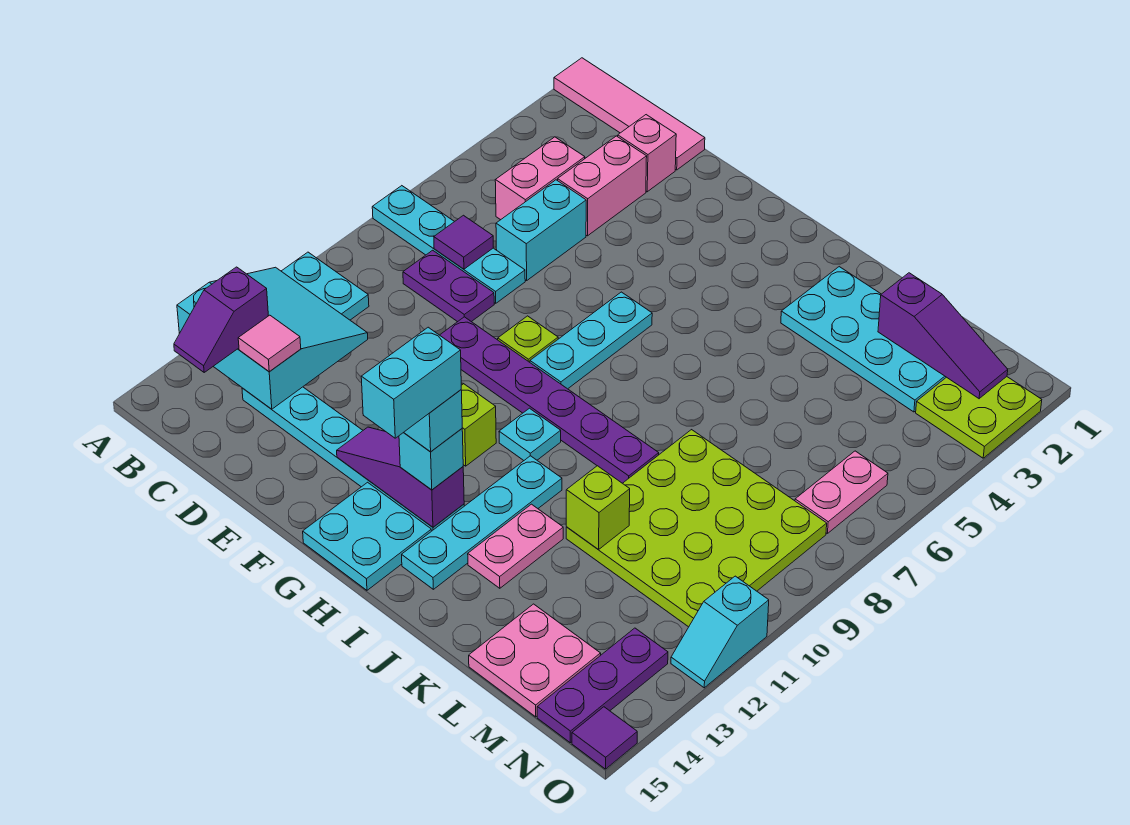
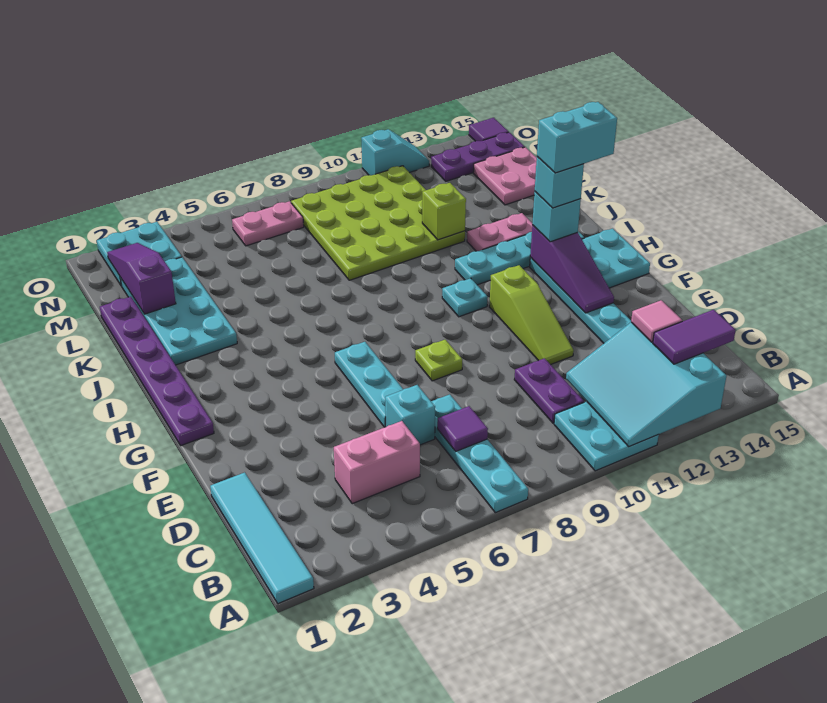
pink tile A1:D1 level 1 -> cyan tile A1:D1 level 1
purple slope B13:B14 level 3 top 13 -> purple tile B13:B14 level 3
purple plate C8:D8 level 1 -> purple plate C10:D10 level 1
pink brick D2 level 1 -> none
pink brick D3:D4 level 1 -> none
cyan brick D5:D6 level 1 -> cyan brick D6 level 1
purple plate E9:J9 level 1 -> purple plate G1:L1 level 1
cyan plate G6:G8 level 1 -> cyan plate E6:G6 level 1
lime plate N2:O3 level 1 -> cyan plate N2:O3 level 1

